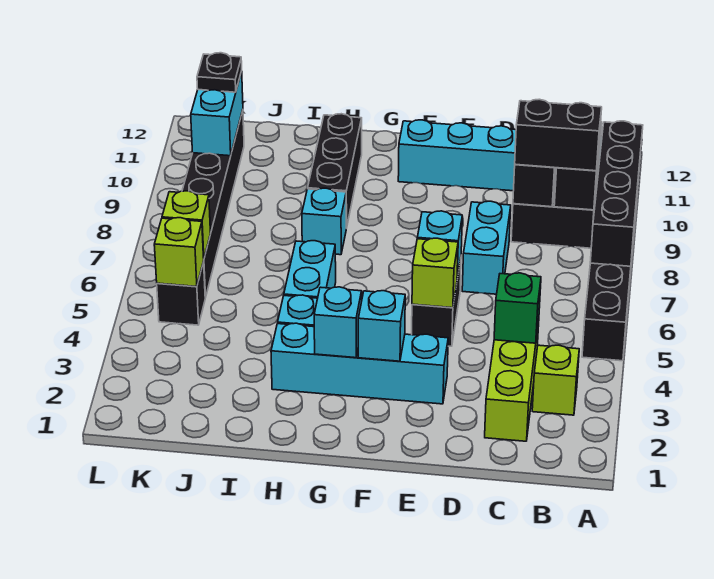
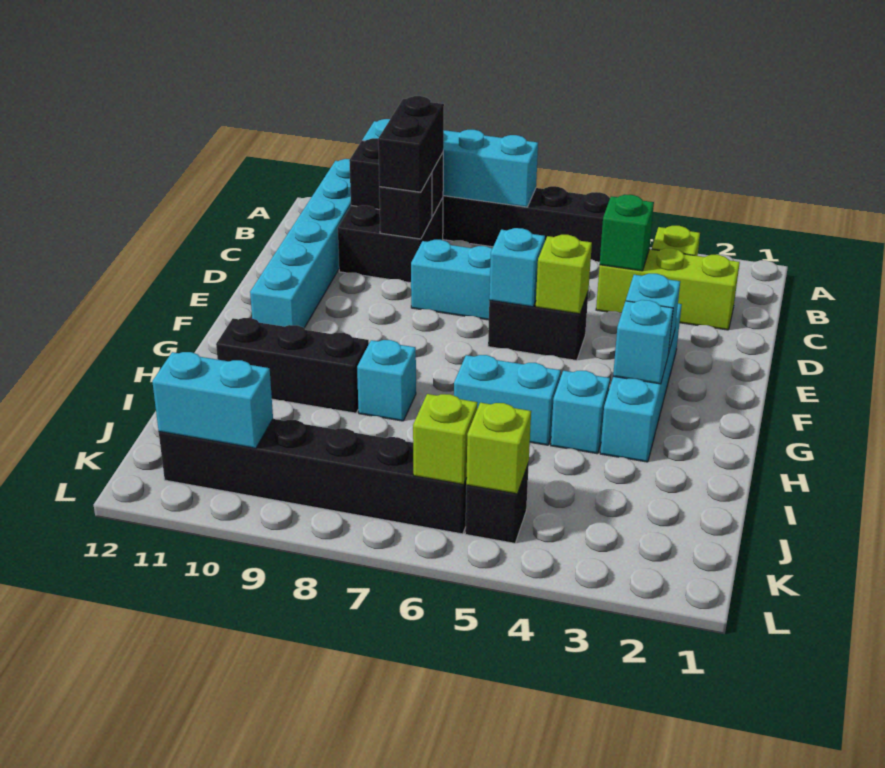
black brick A7:A10 level 2 -> cyan brick A7:A10 level 2
black plate K11 level 3 -> none

